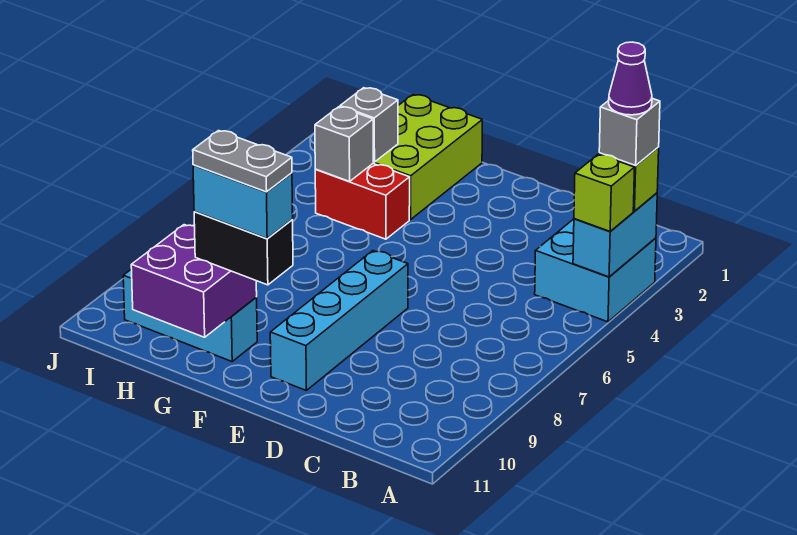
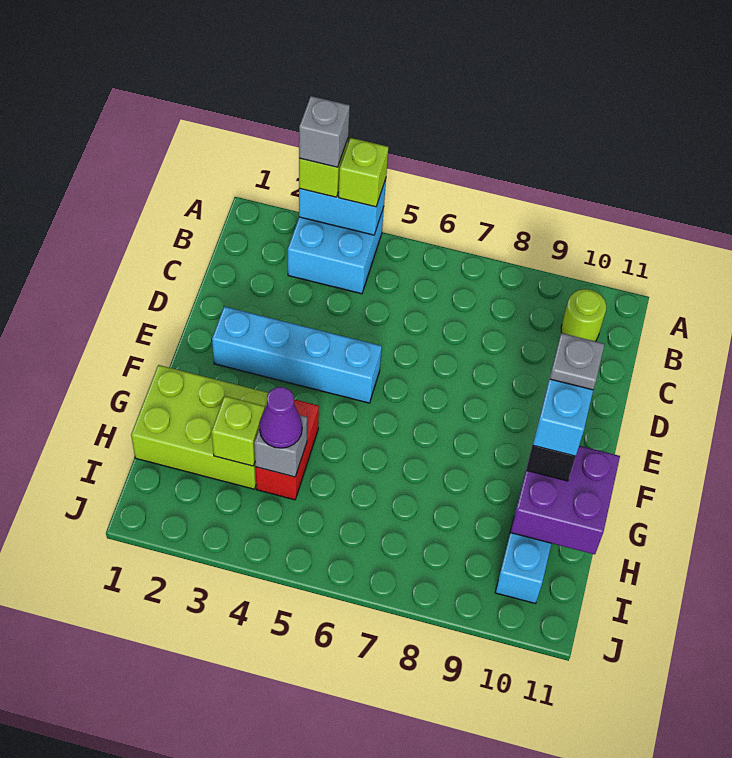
purple cone A3 level 5 -> purple cone H4 level 3
none -> lime round brick B10 level 1
cyan brick E7:E10 level 1 -> cyan brick E2:E5 level 1
grey plate F10:G10 level 5 -> grey plate F10 level 5
grey brick H3 level 2 -> lime brick H3 level 2

